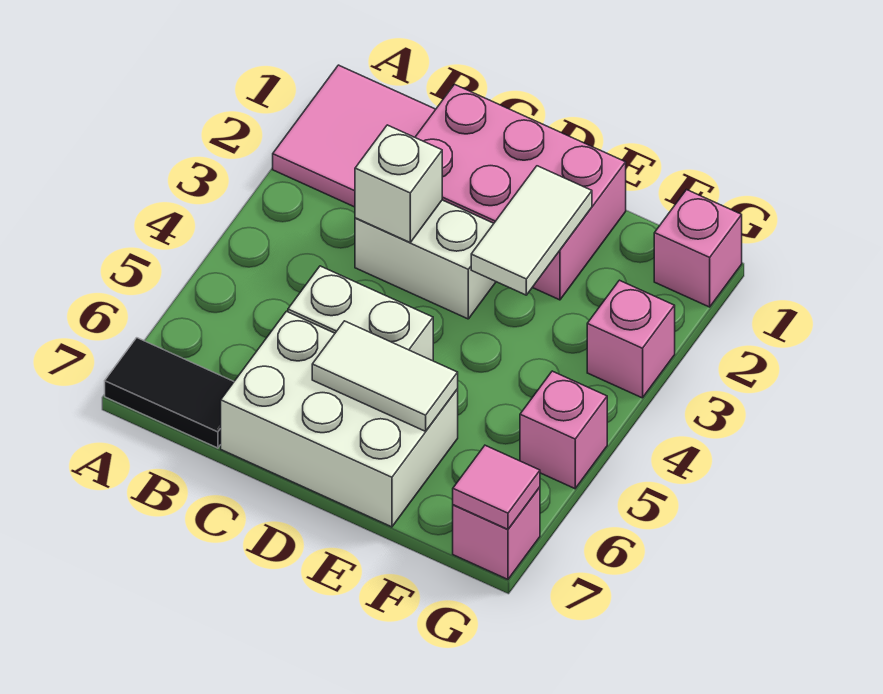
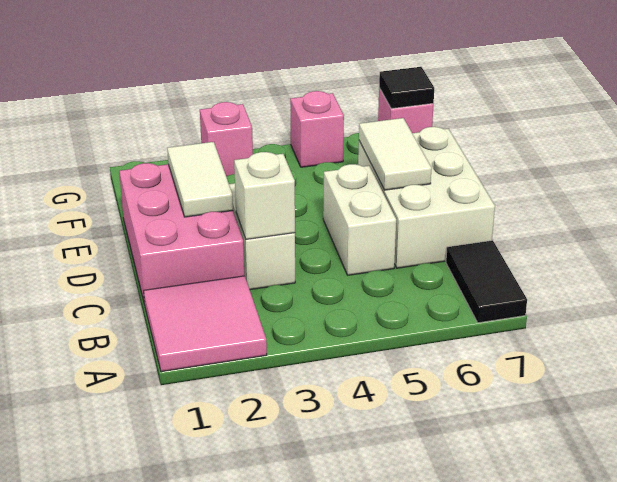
white tile E2:E3 level 2 -> white tile D2:E2 level 2
pink brick G1 level 1 -> none
pink tile G7 level 2 -> black tile G7 level 2

